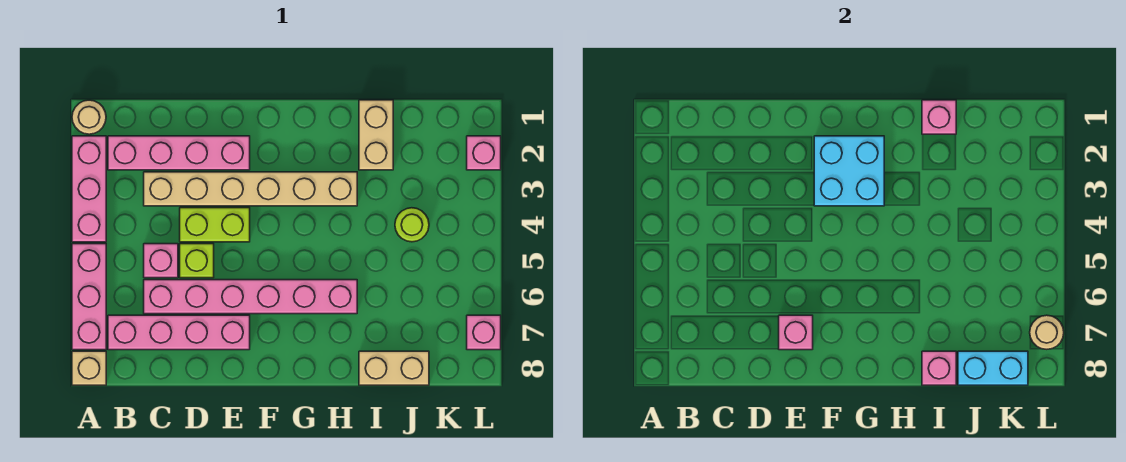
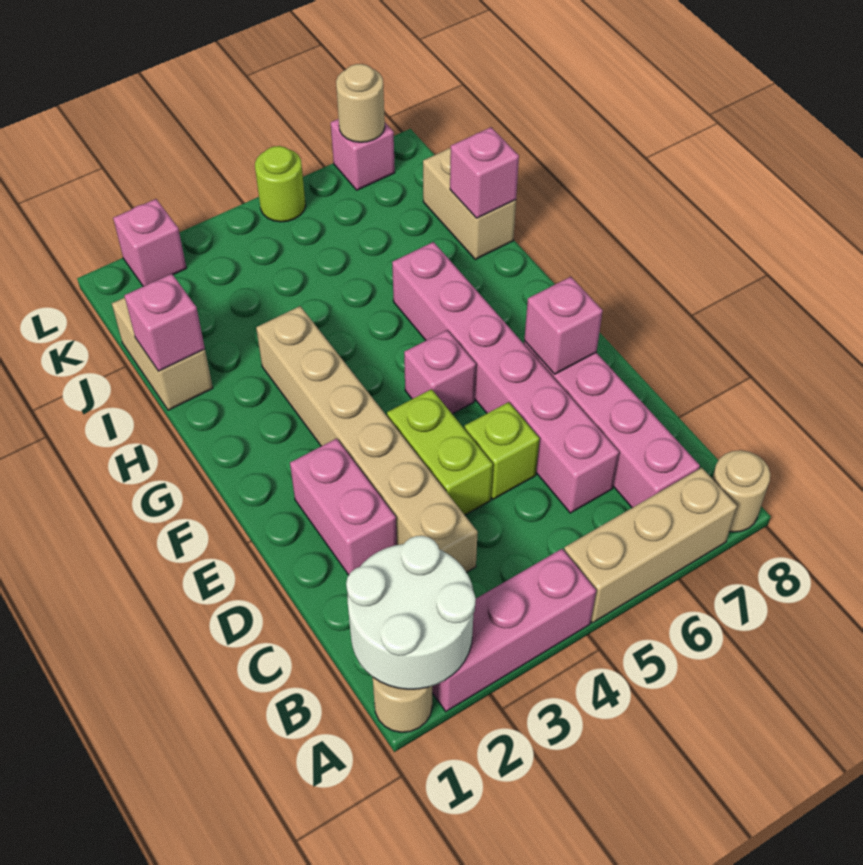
none -> white round brick A1:B2 level 2
pink brick A5:A7 level 1 -> tan brick A5:A7 level 1
tan brick A8 level 1 -> tan round brick A8 level 1
pink brick B2:E2 level 1 -> pink brick D2:E2 level 1
pink brick C5 level 1 -> pink brick F5 level 1
cyan brick F2:G3 level 2 -> none
tan brick I1:I2 level 1 -> tan brick I1:J1 level 1
lime round brick J4 level 1 -> lime round brick L5 level 1
cyan brick J8:K8 level 2 -> none

